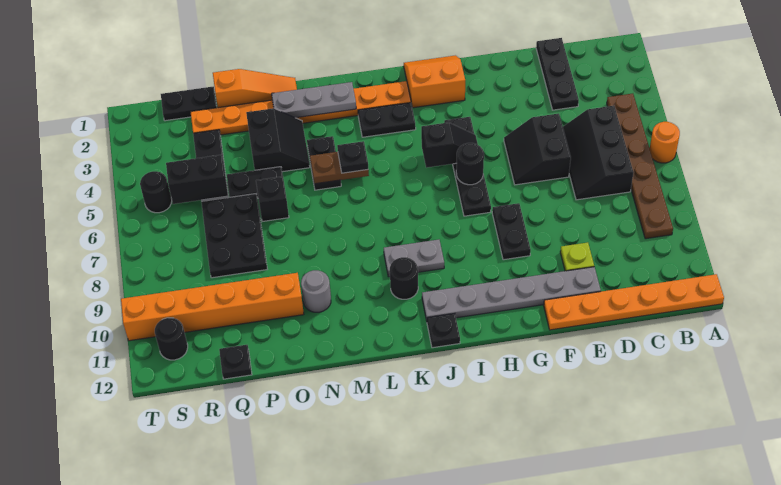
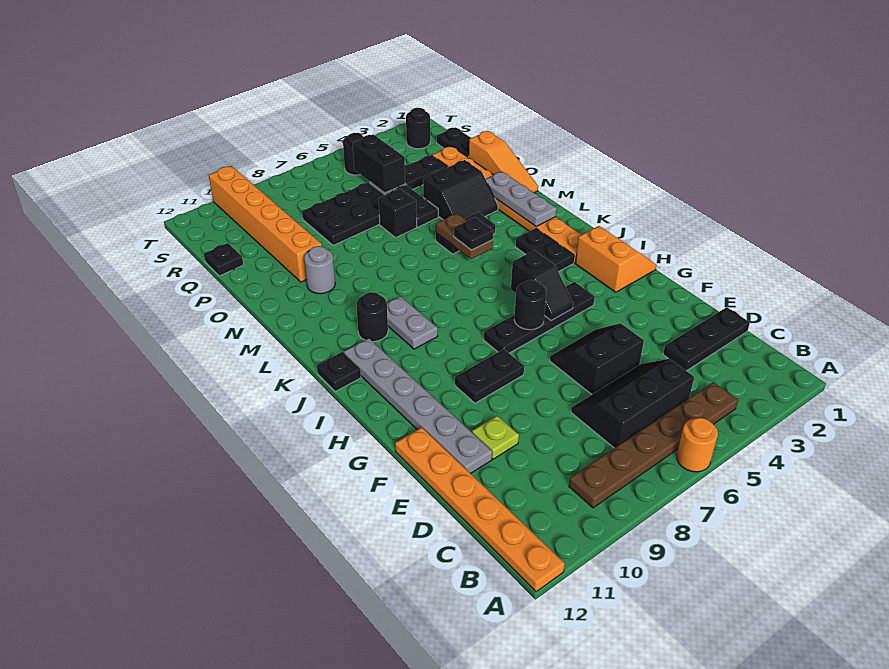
black round brick S11 level 1 -> black round brick S2 level 1

